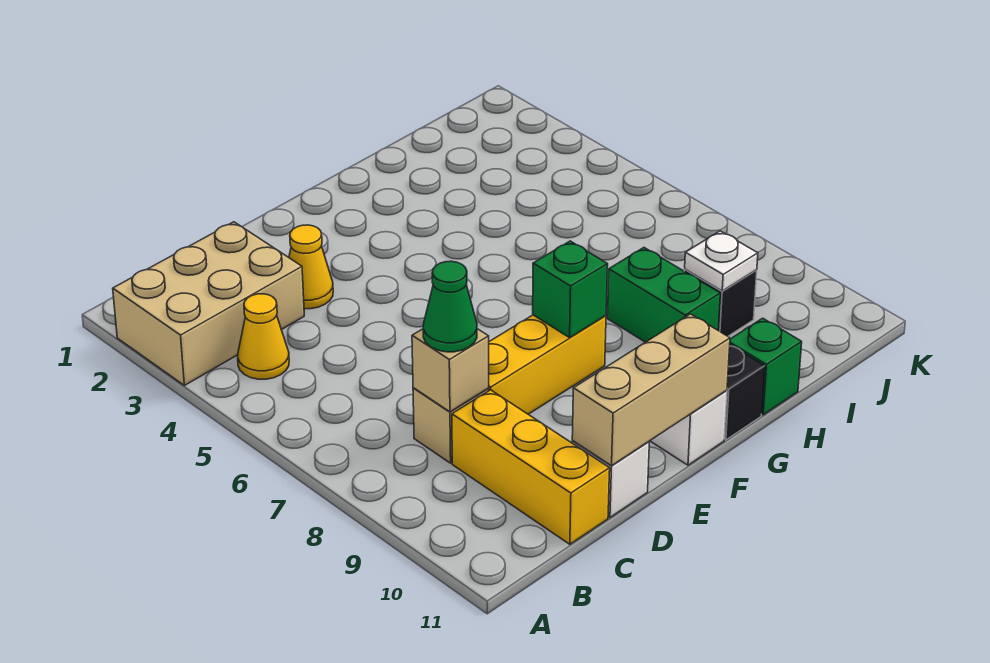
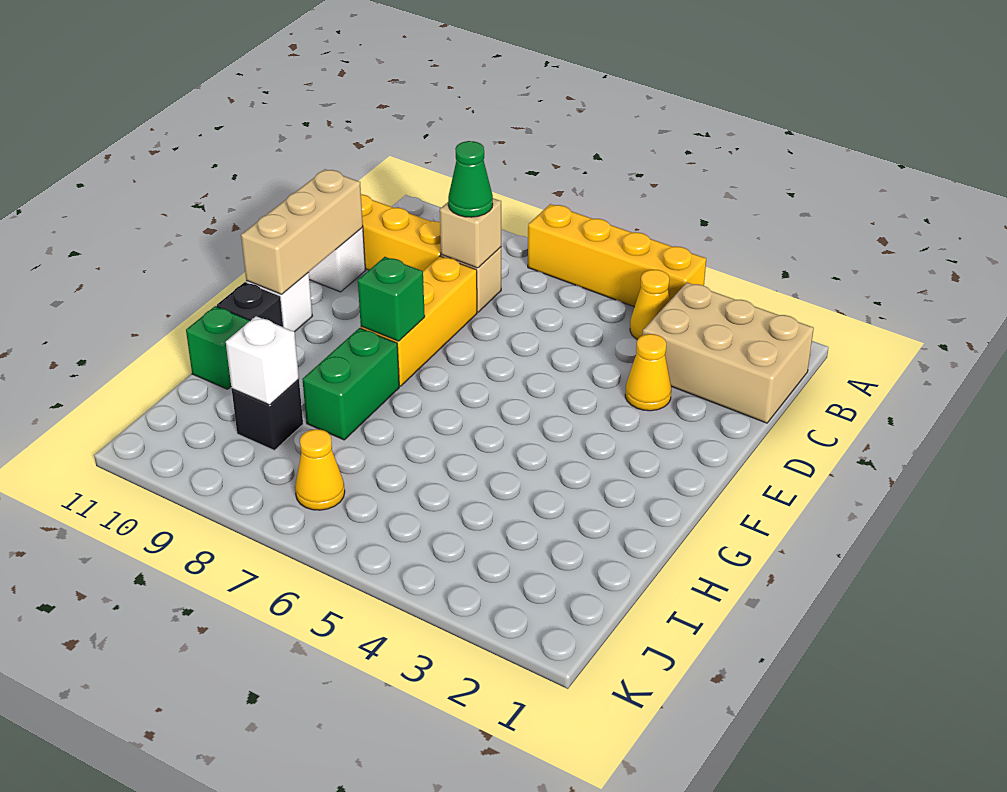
tan brick A2:C3 level 1 -> tan brick B1:C3 level 1
none -> yellow brick A4:A7 level 1
green brick H8:H9 level 1 -> green brick G8:H8 level 1
white plate I9 level 2 -> white brick I9 level 2
none -> yellow cone J7 level 1

